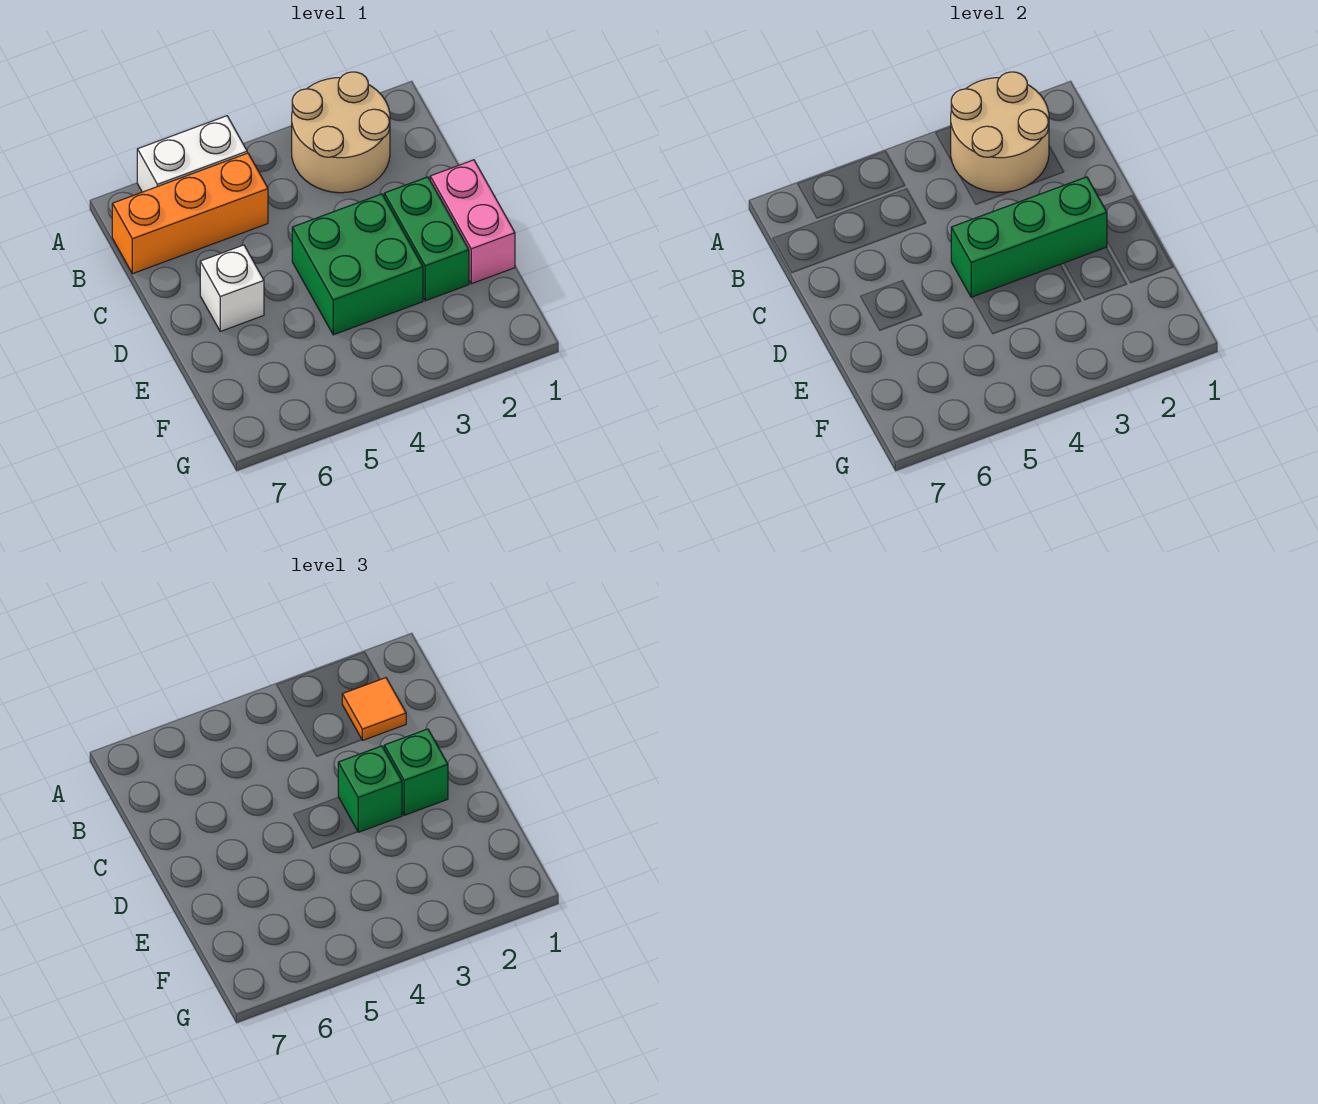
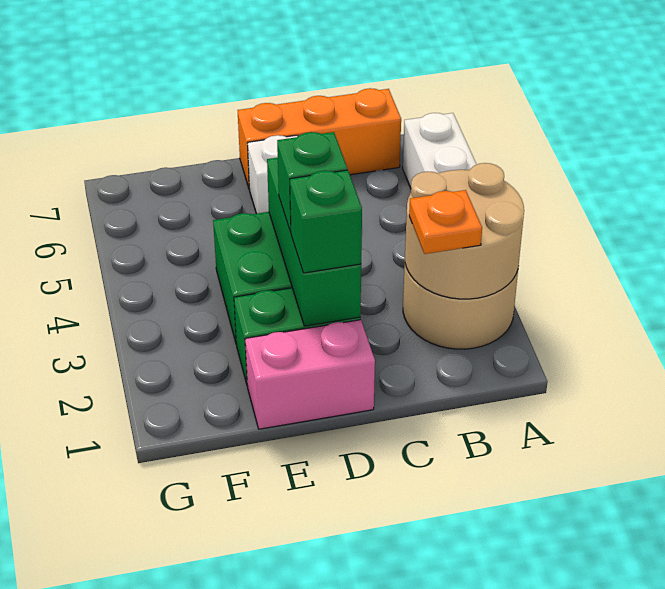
orange tile B2 level 3 -> orange plate B2 level 3
orange brick B5:B7 level 1 -> orange brick B7:D7 level 1

